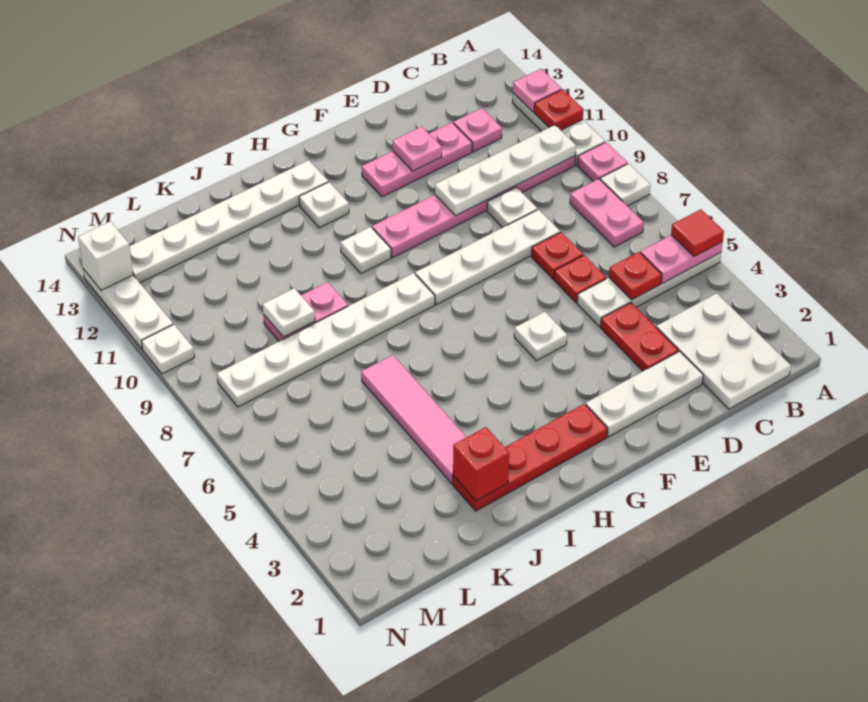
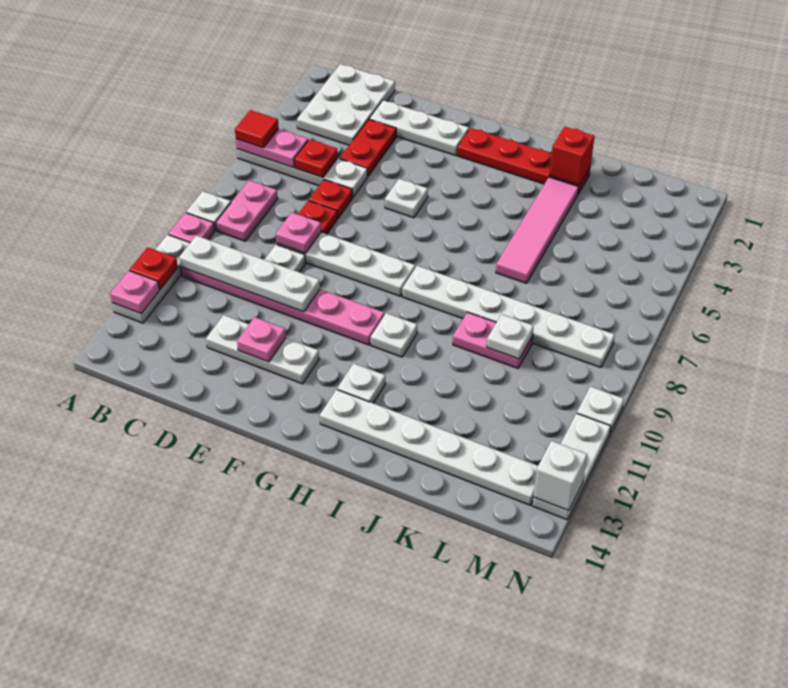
pink plate C12 level 1 -> pink plate D8 level 2
pink plate D12:F12 level 1 -> white plate D12:F12 level 1

